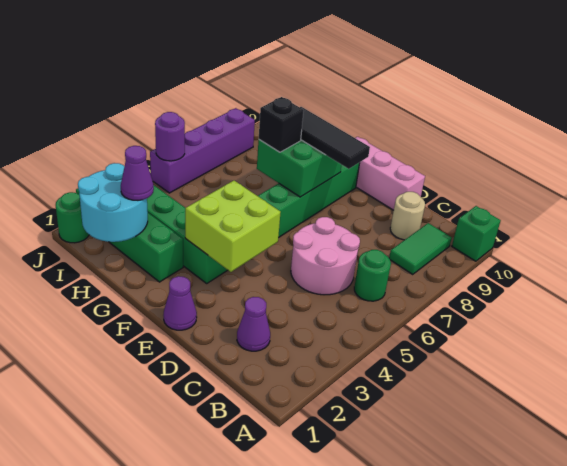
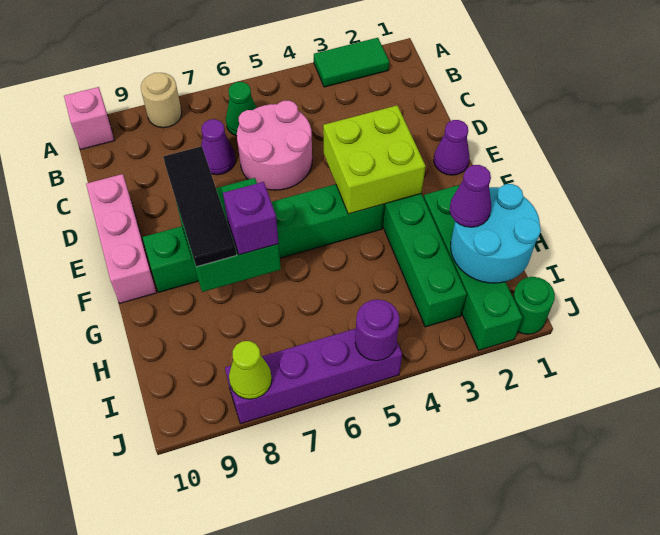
green brick A10 level 1 -> pink brick A10 level 1
green round brick B6 level 1 -> green cone B6 level 1
green tile B8:B9 level 1 -> green tile A2:A3 level 1
purple cone C2 level 1 -> purple cone C7 level 1
tan round brick C9 level 1 -> tan round brick A8 level 1
black brick G7 level 3 -> purple brick G7 level 3
none -> lime cone J8 level 2

